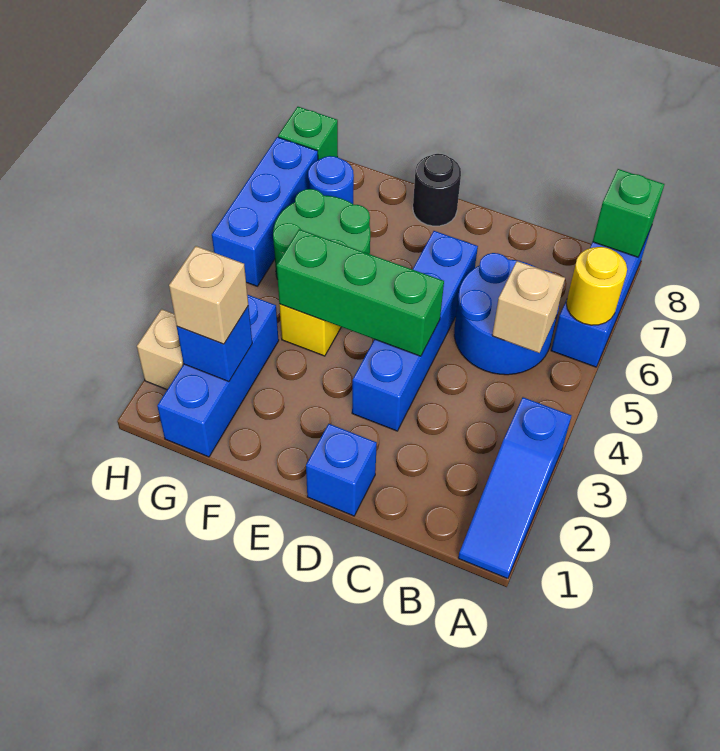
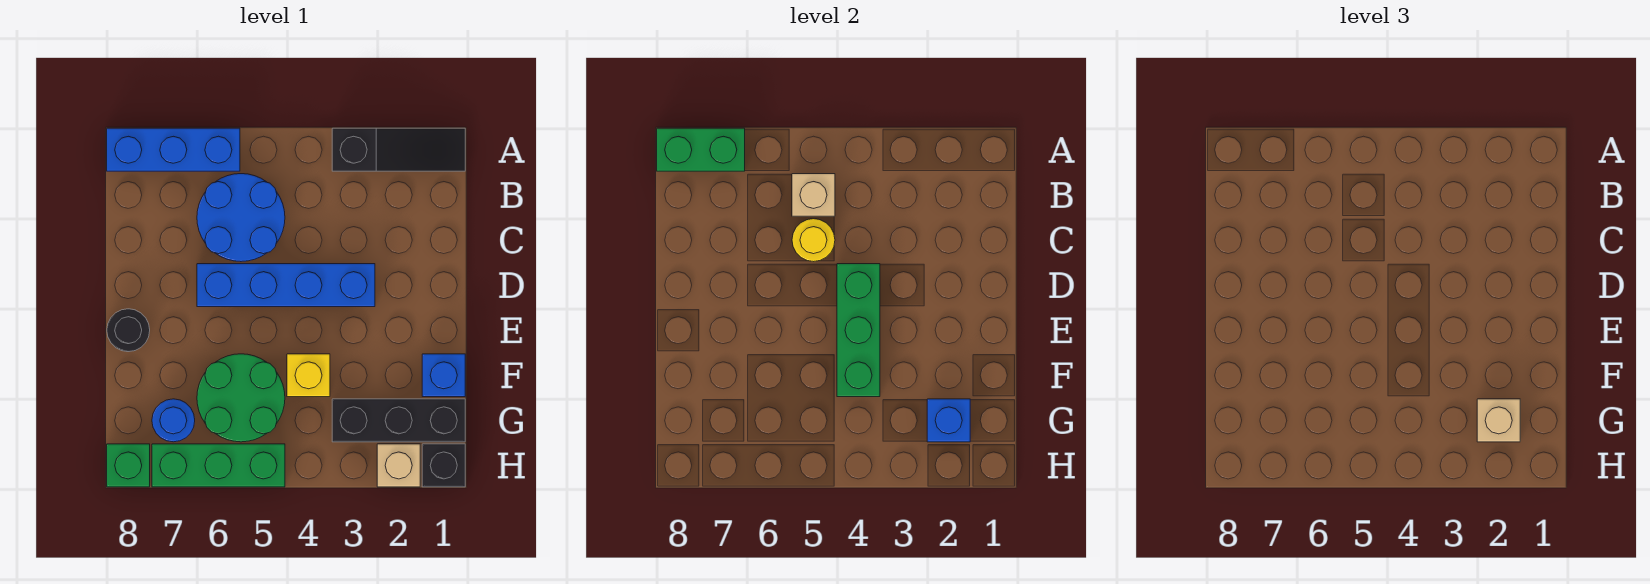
blue slope A1:A3 level 1 top 3 -> black slope A1:A3 level 1 top 3
yellow round brick A6 level 2 -> yellow round brick C5 level 2
green brick A8 level 2 -> green brick A7:A8 level 2
blue brick D1 level 1 -> blue brick F1 level 1
blue brick G1:G3 level 1 -> black brick G1:G3 level 1
none -> black brick H1 level 1
blue brick H5:H7 level 1 -> green brick H5:H7 level 1

